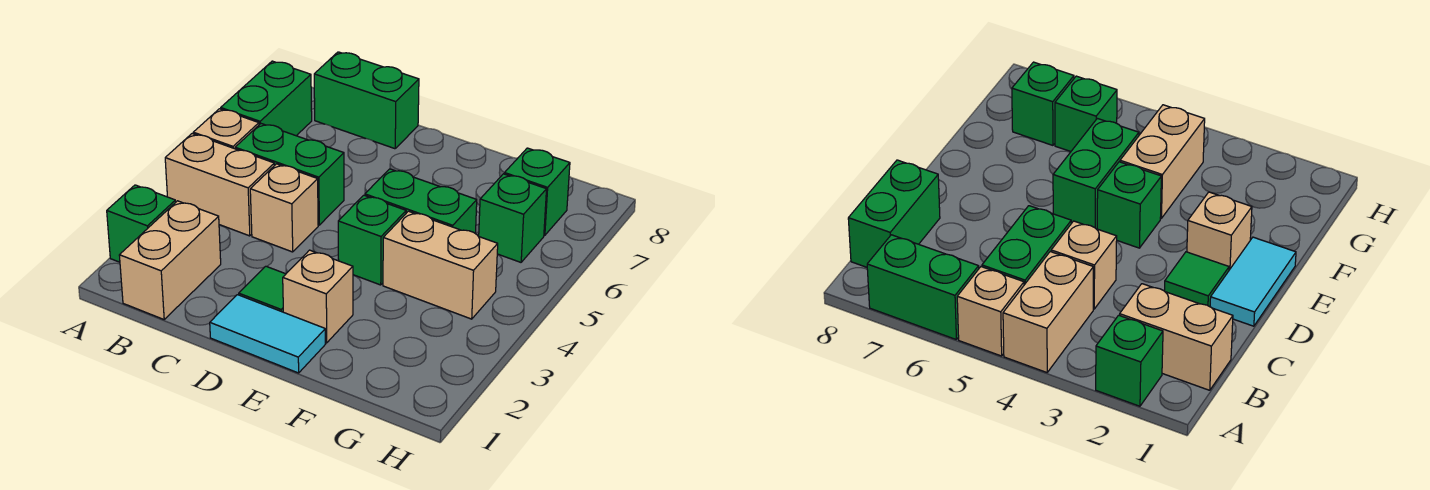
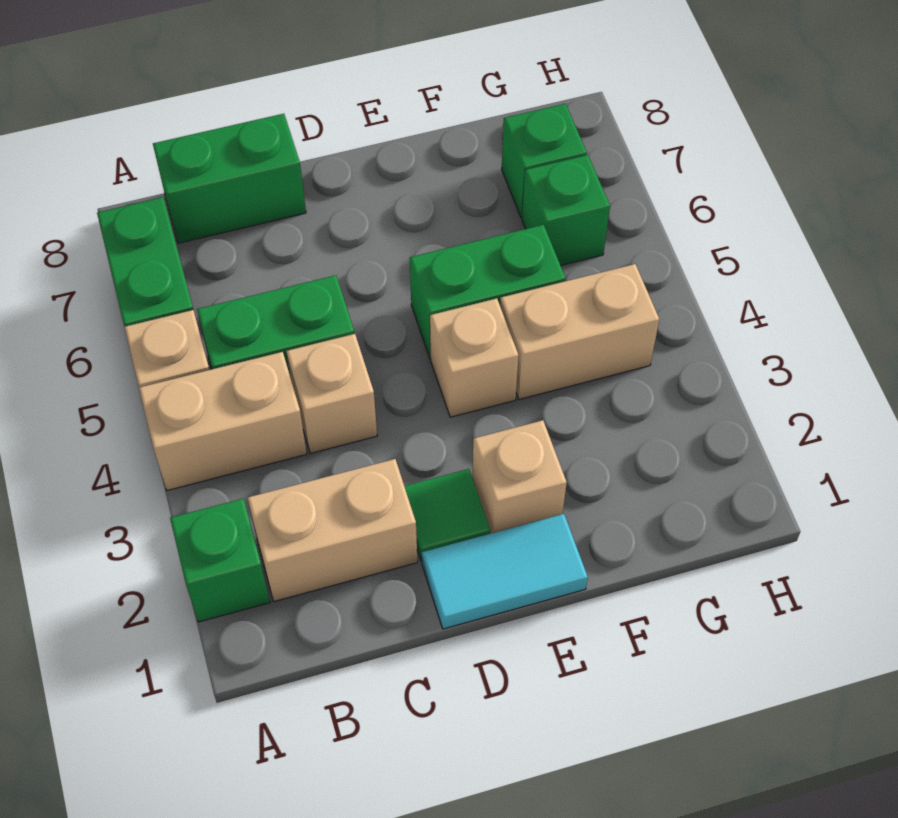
tan brick B1:B2 level 1 -> tan brick B2:C2 level 1
green brick E4 level 1 -> tan brick E4 level 1

